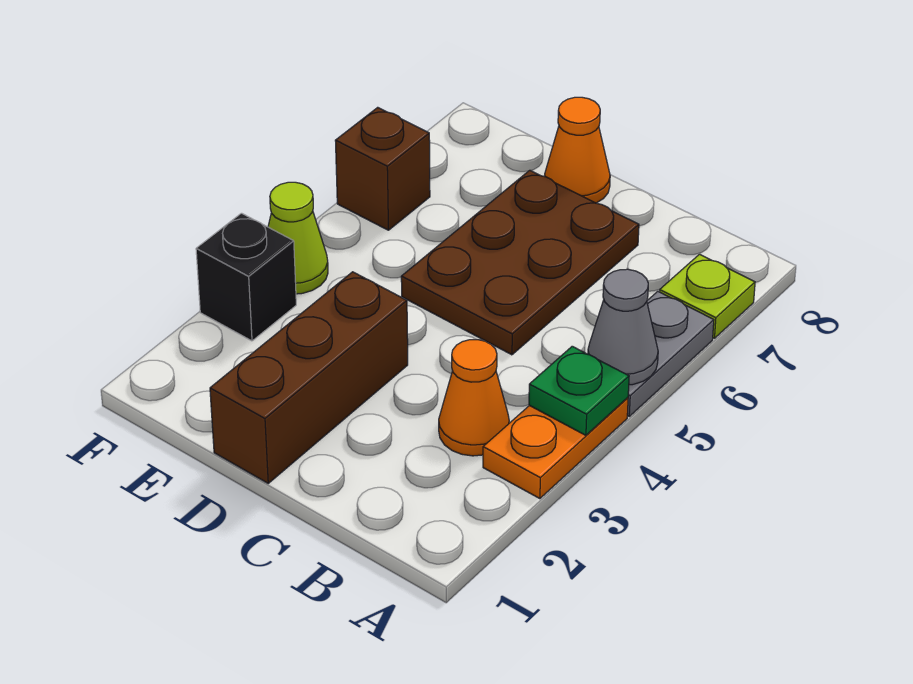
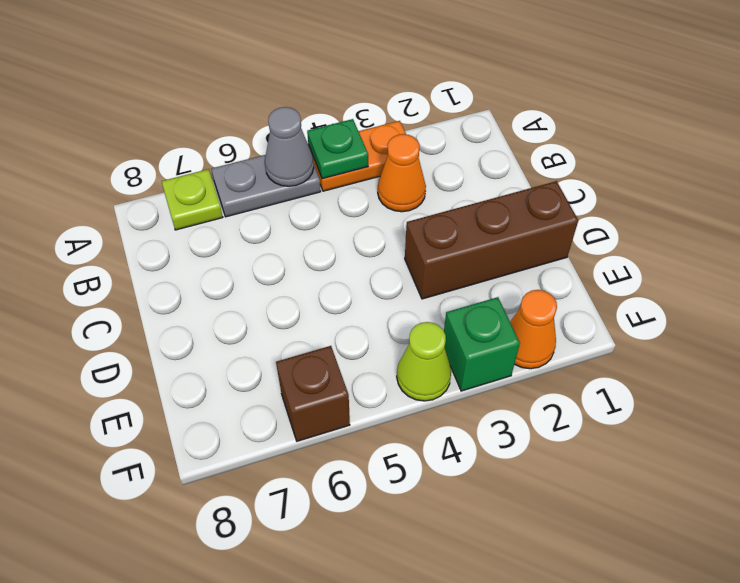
brown plate C5:D7 level 1 -> none
orange cone D8 level 1 -> orange cone F2 level 1
black brick F3 level 1 -> green brick F3 level 1

